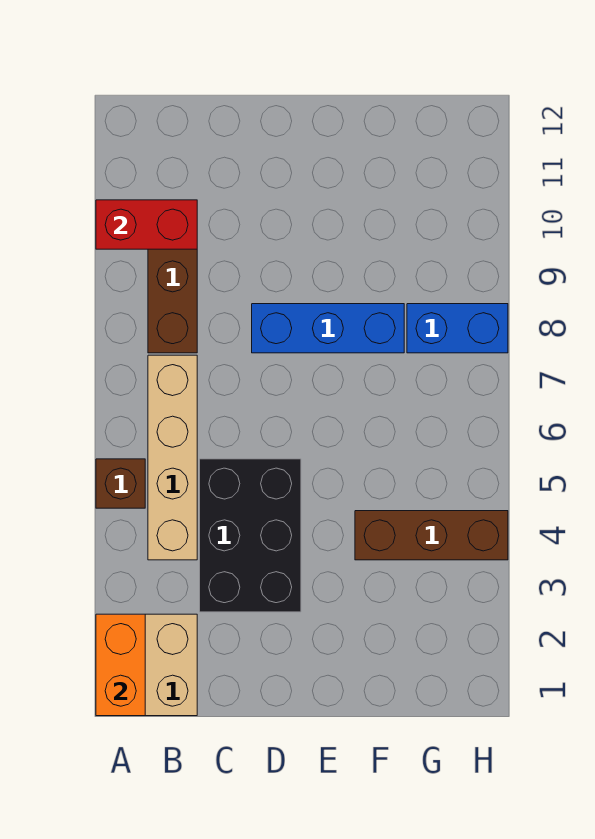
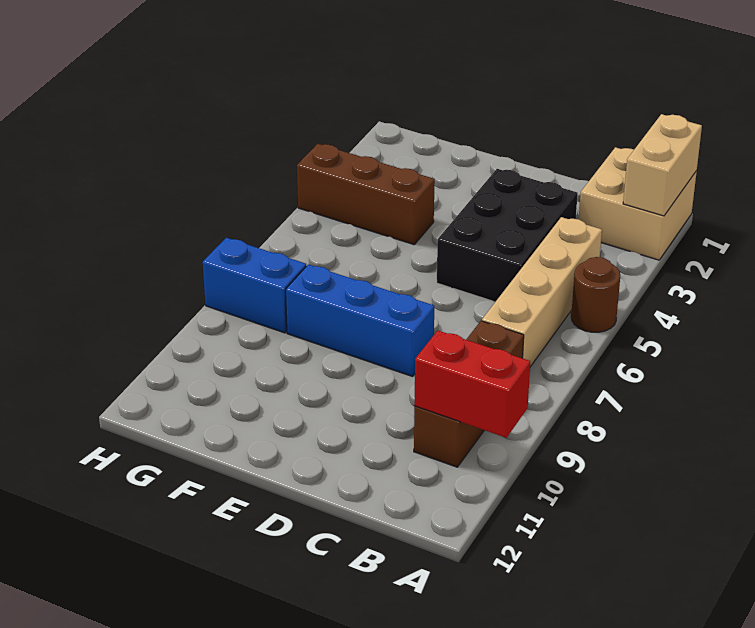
orange brick A1:A2 level 2 -> tan brick A1:A2 level 2
brown brick A5 level 1 -> brown round brick A5 level 1

